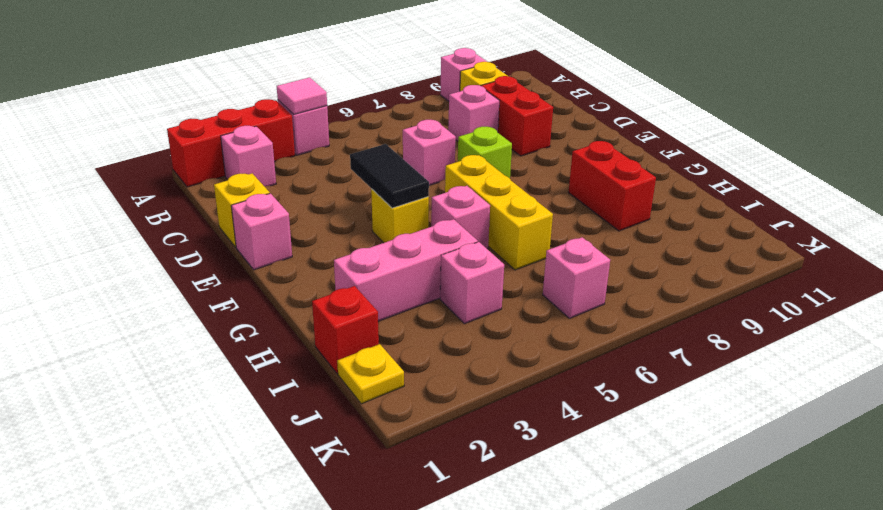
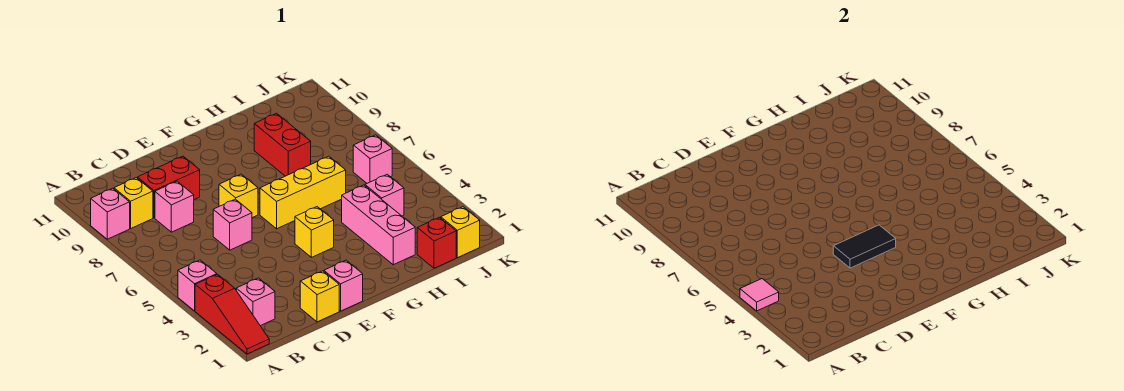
red brick A1:A3 level 1 -> red slope A1:A3 level 1 top 3
lime brick E7 level 1 -> yellow brick E7 level 1
pink brick G5 level 1 -> none
red brick G9:H9 level 1 -> red brick H8:H9 level 1
yellow plate J1 level 1 -> yellow brick J1 level 1

